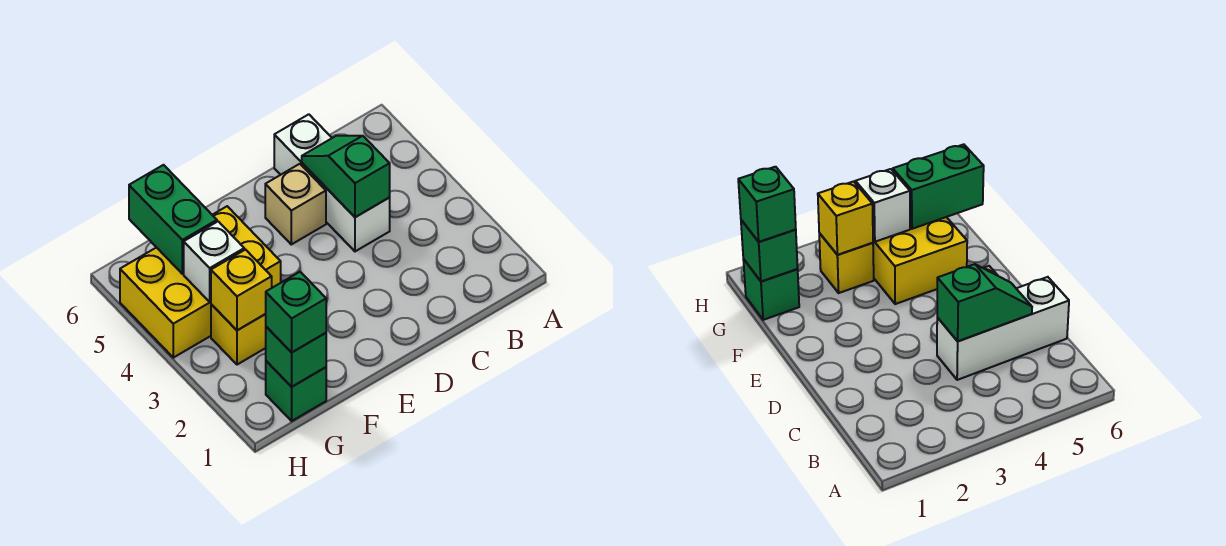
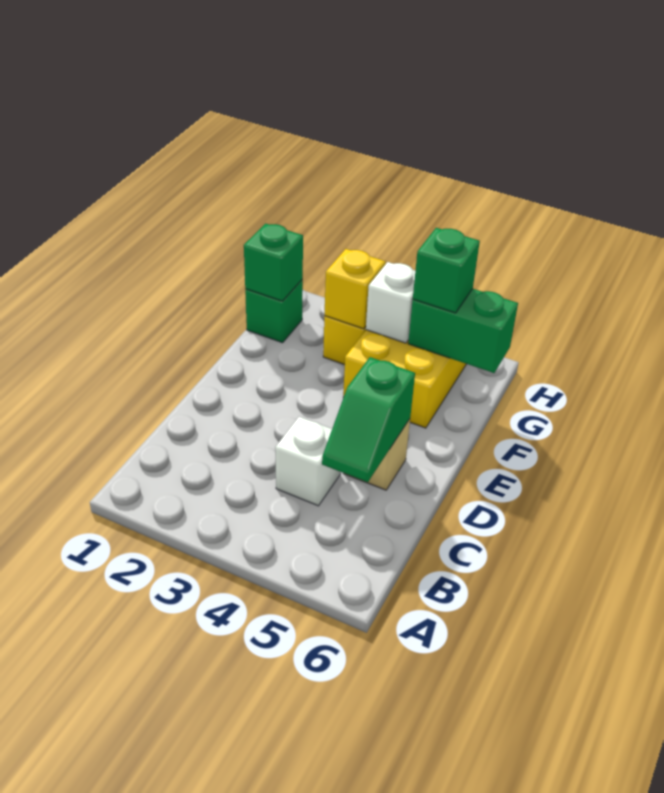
white brick C4:C6 level 1 -> white brick C4 level 1
green slope C4:C5 level 2 top 4 -> green slope C5:D5 level 2 top D
green brick G1 level 3 -> green brick G5 level 3

